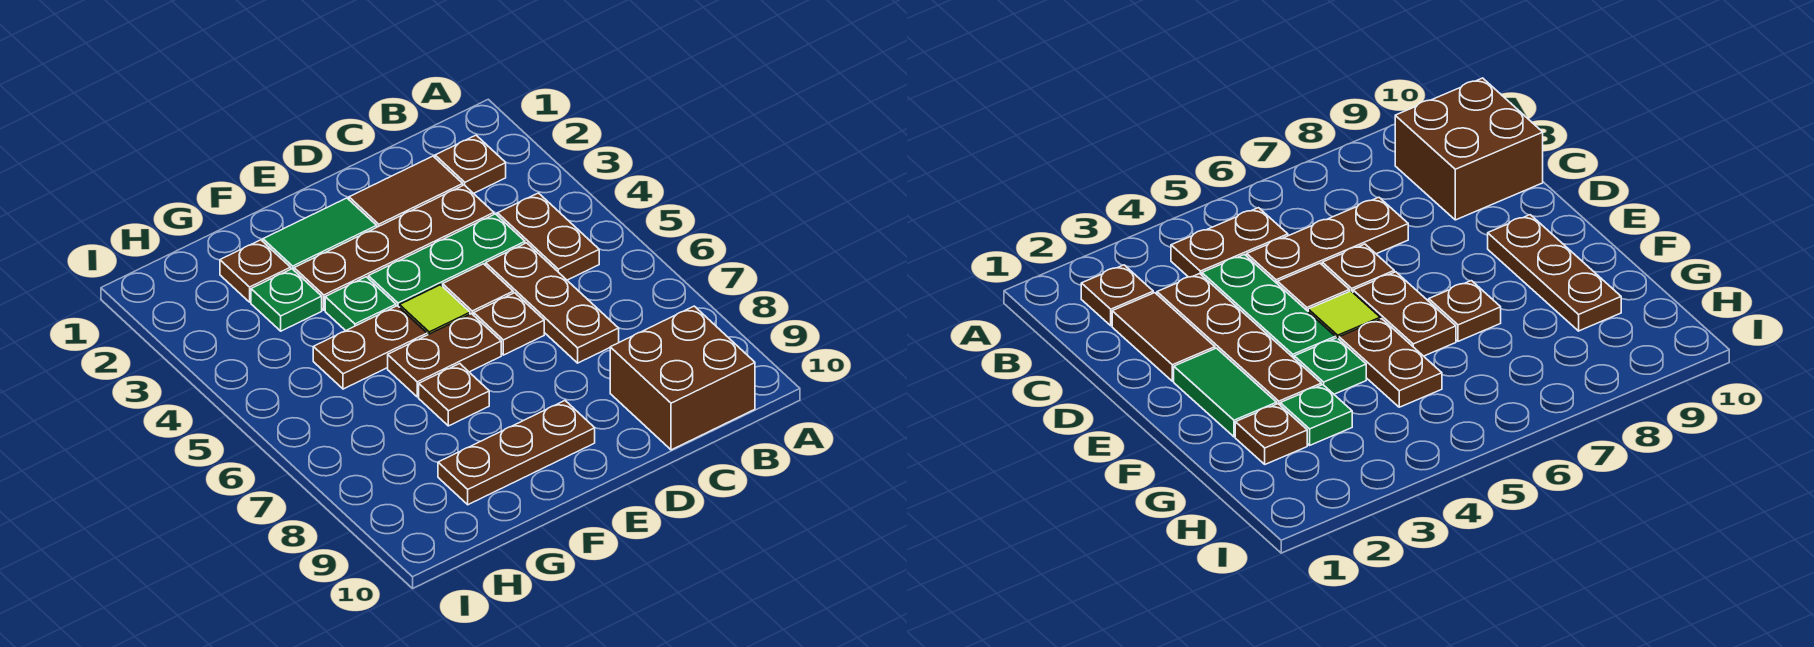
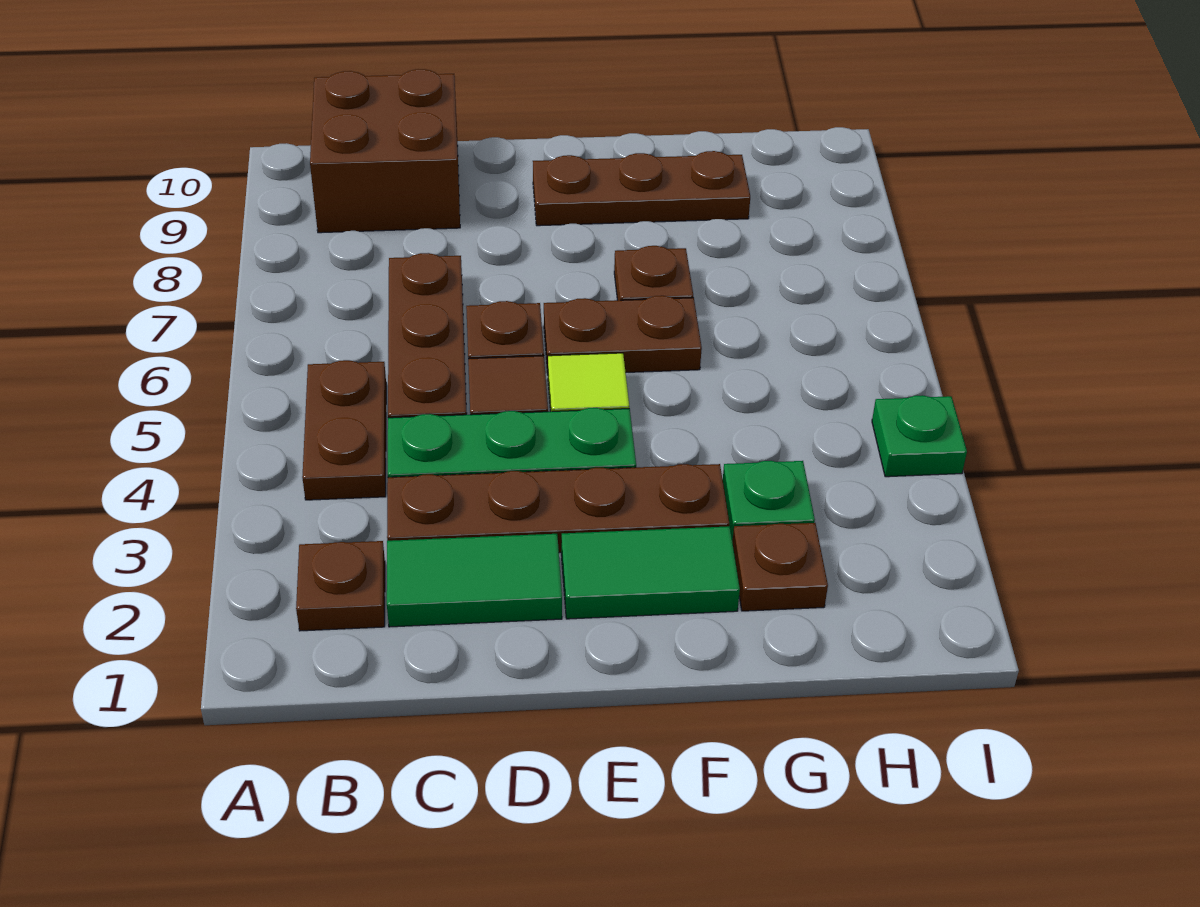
brown tile C2:D2 level 1 -> green tile C2:D2 level 1
green plate F4 level 1 -> green plate I4 level 1
brown plate F5:G5 level 1 -> none

